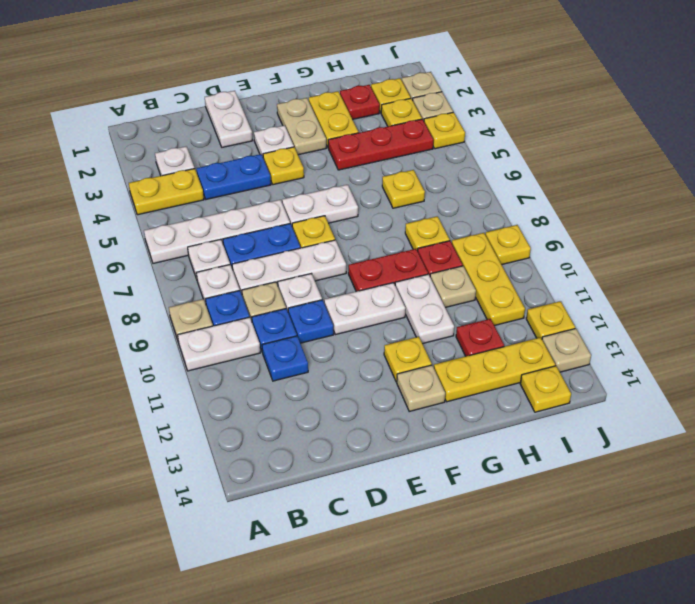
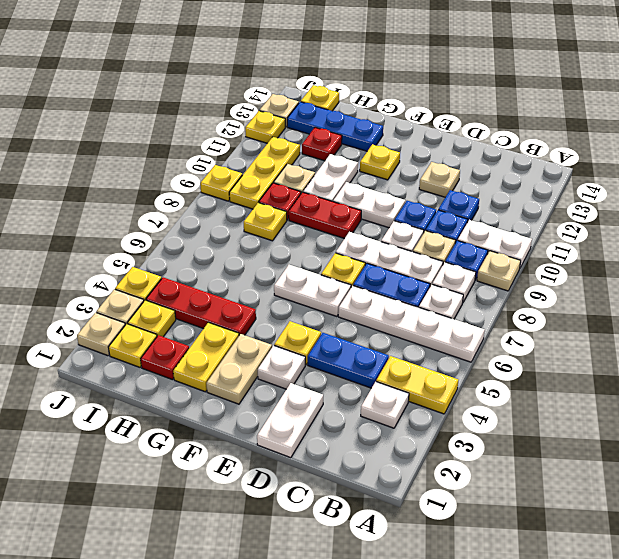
tan plate F13 level 1 -> tan plate D12 level 1
yellow plate G13:I13 level 1 -> blue plate G13:I13 level 1
yellow plate H6 level 1 -> none

